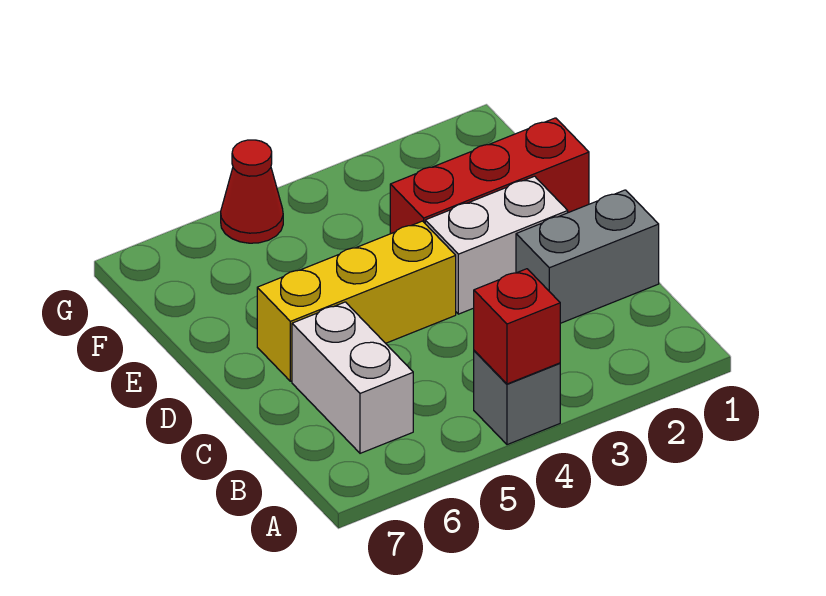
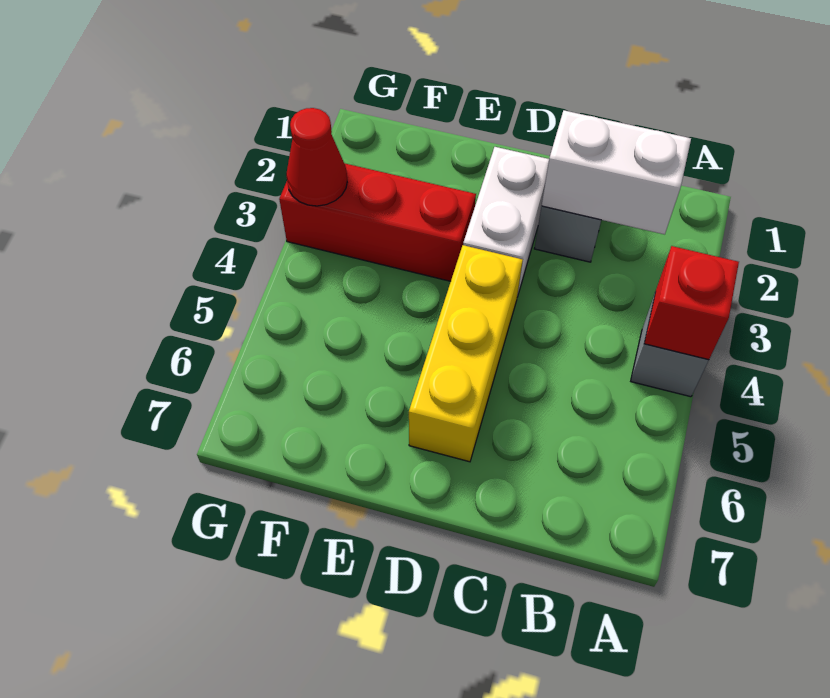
white brick B6:C6 level 1 -> white brick B2:C2 level 2
red brick E1:E3 level 1 -> red brick E3:G3 level 1
red cone G5 level 1 -> red cone G3 level 2

